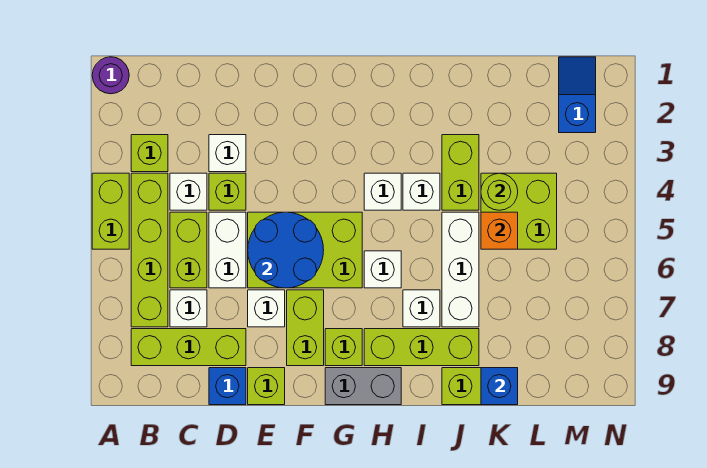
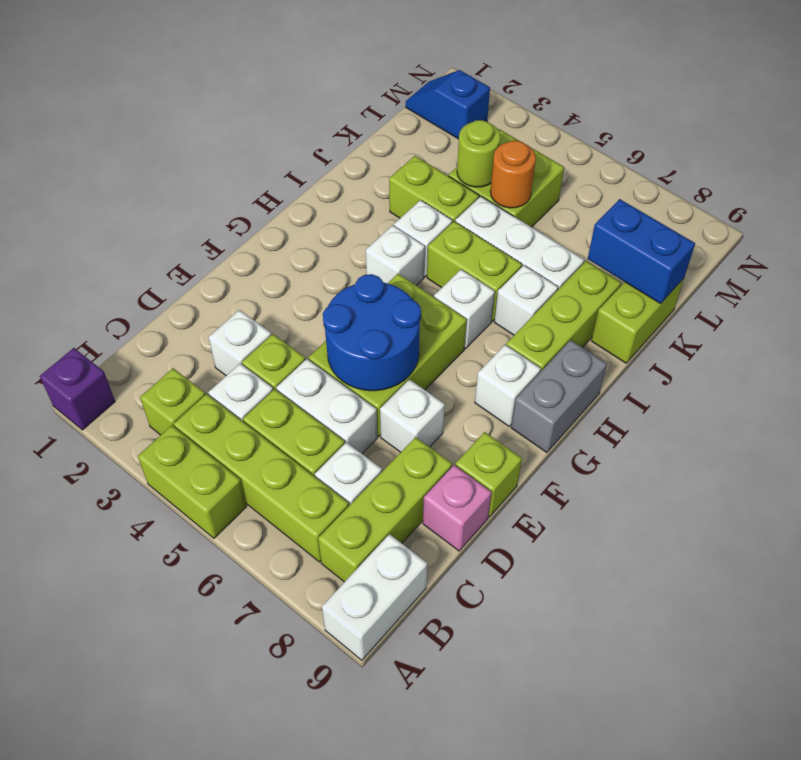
purple round brick A1 level 1 -> purple brick A1 level 1
none -> white brick A9:B9 level 1
blue brick D9 level 1 -> pink brick D9 level 1
lime brick F7:F8 level 1 -> lime brick I5:I6 level 1
lime brick G8 level 1 -> white brick G8 level 1
orange brick K5 level 2 -> orange round brick K5 level 2
blue brick K9 level 2 -> blue brick K8:K9 level 2

